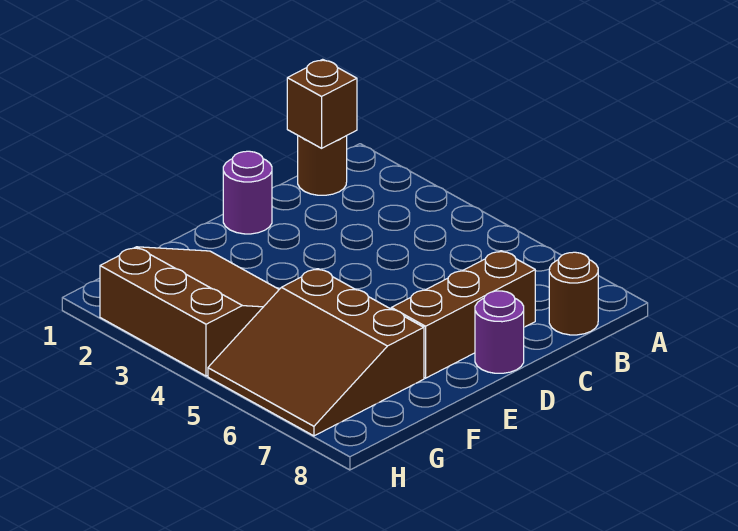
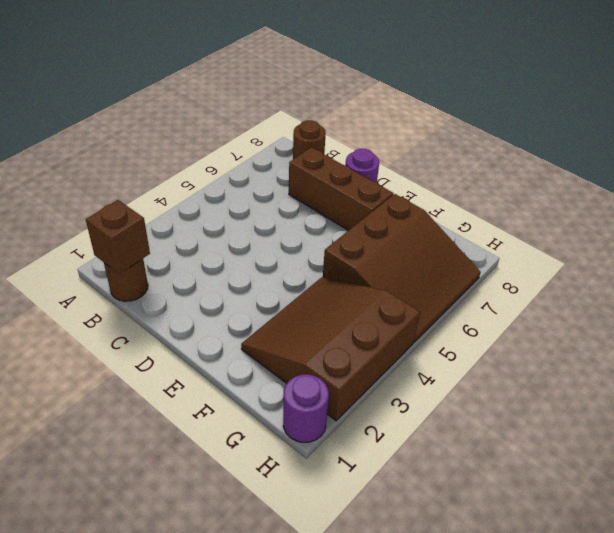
purple round brick D1 level 1 -> purple round brick H1 level 1

